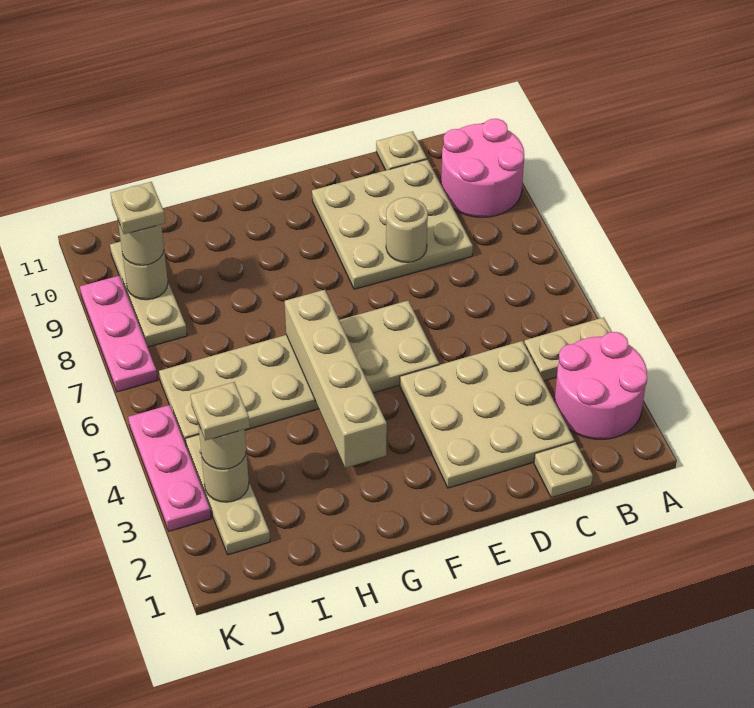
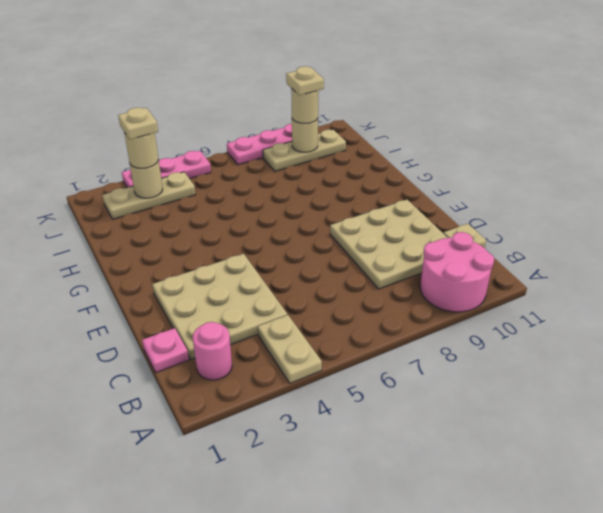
pink round brick A2:B3 level 1 -> pink round brick B2 level 1
tan plate C1 level 1 -> pink plate C1 level 1
tan round brick D8 level 2 -> none
tan plate E5:J6 level 1 -> none
tan brick G3:G6 level 2 -> none

